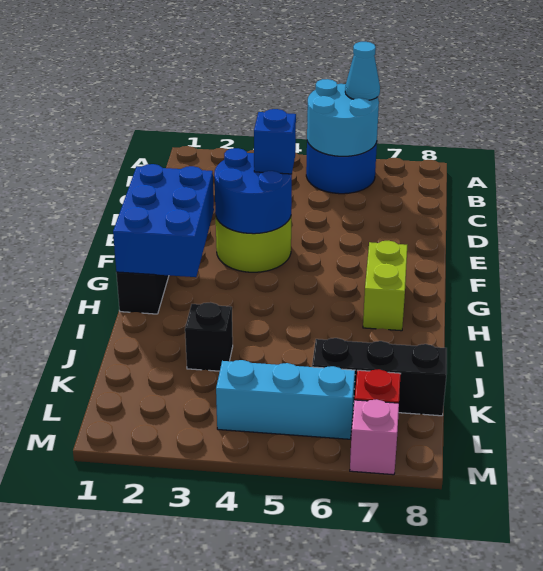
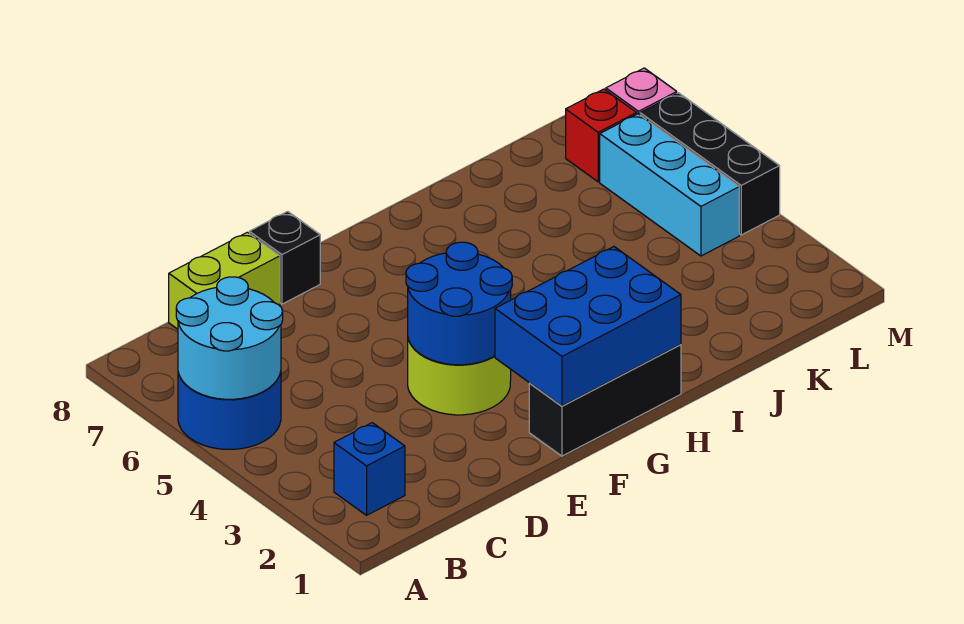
cyan cone A6 level 3 -> none
blue brick E4 level 3 -> blue brick B2 level 1
lime brick G7:H7 level 1 -> lime brick C8:D8 level 1
black brick J3 level 1 -> black brick E8 level 1
black brick K6:K8 level 1 -> black brick M4:M6 level 1

